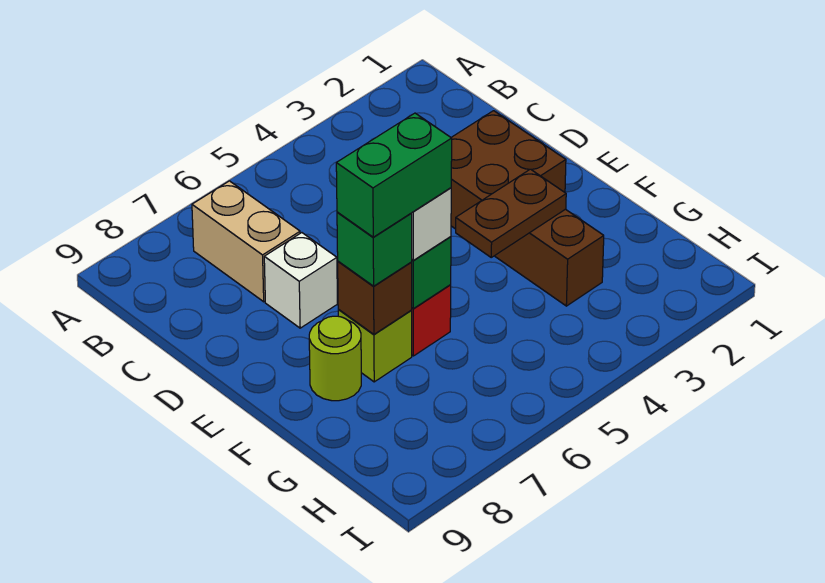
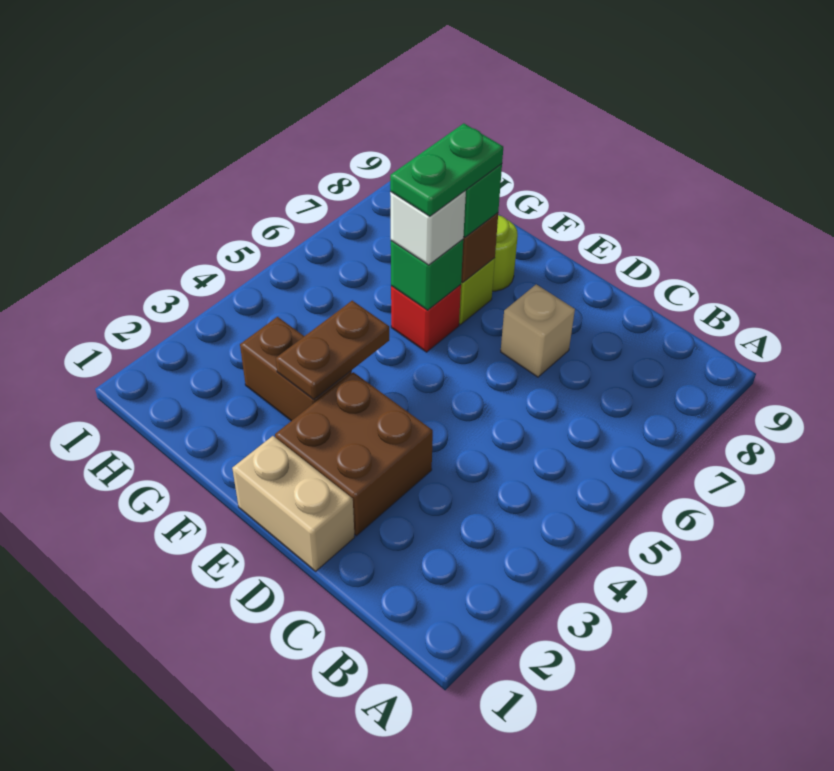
tan brick B7:C7 level 1 -> tan brick D1:E1 level 1
white brick D7 level 1 -> tan brick D7 level 1
green brick F6:F7 level 4 -> green plate F6:F7 level 4

